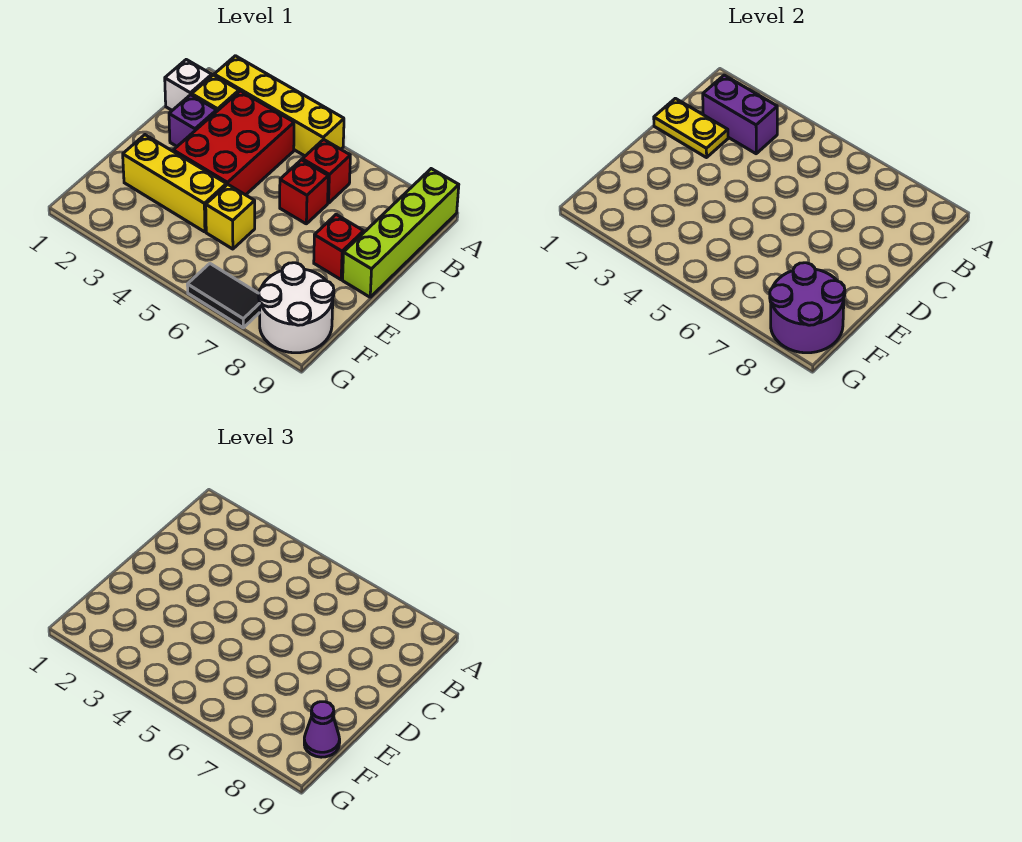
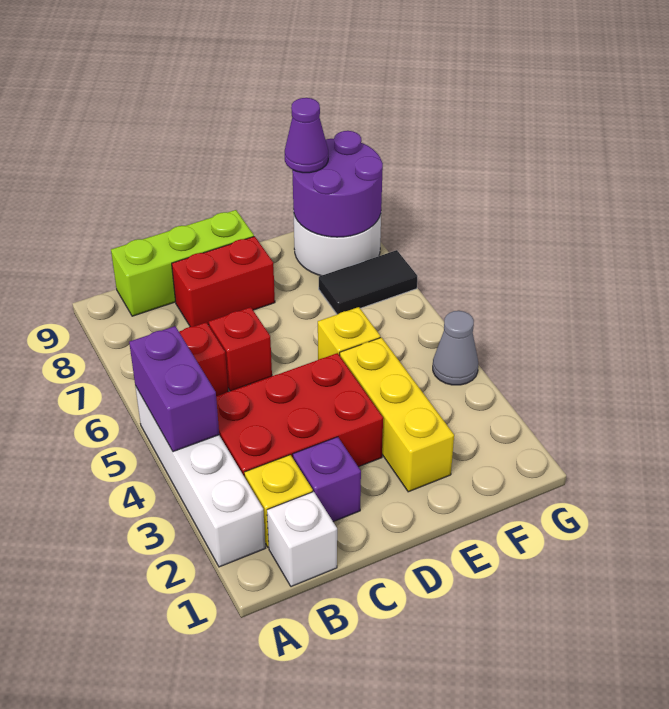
yellow brick A2:A5 level 1 -> white brick A2:A5 level 1
lime brick A9:D9 level 1 -> lime brick B9:D9 level 1
purple brick B2:B3 level 2 -> purple brick A4:A5 level 2
yellow plate C1:C2 level 2 -> none
red brick D8 level 1 -> red brick C8:D8 level 1
none -> grey cone G4 level 1
black tile G6:G7 level 1 -> black tile F7:G7 level 1

